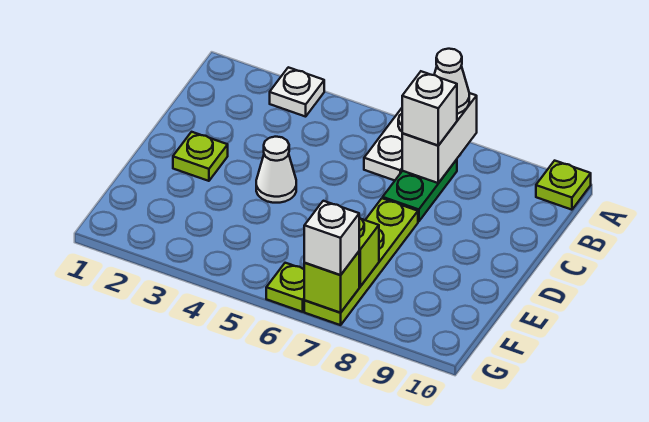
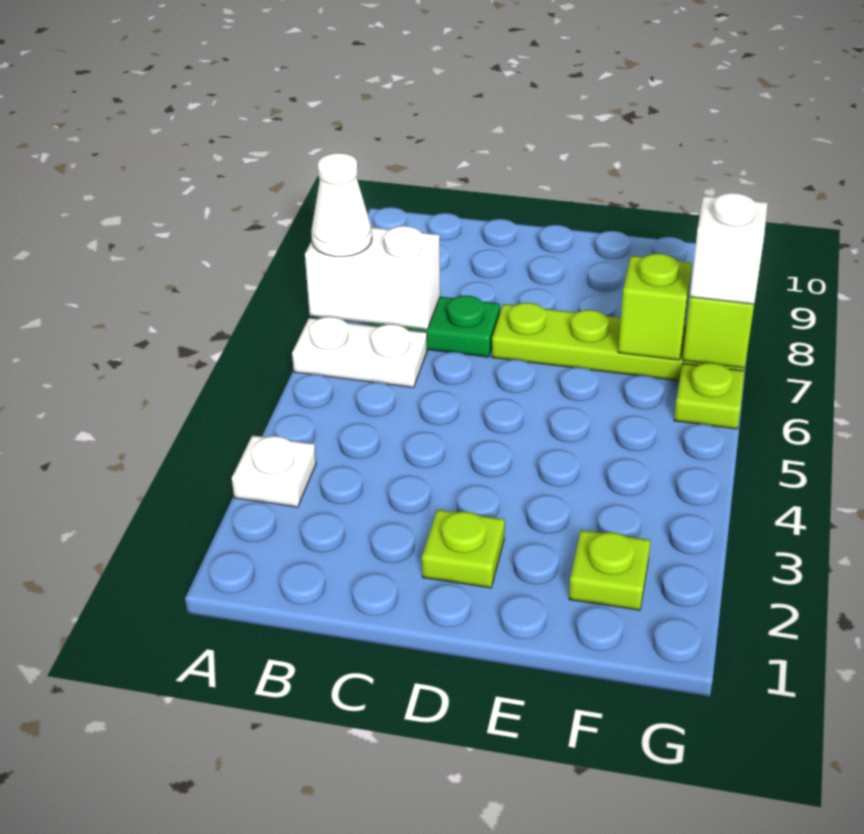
lime plate A10 level 1 -> lime plate F2 level 1
white brick B7 level 3 -> none
white cone D4 level 1 -> none

